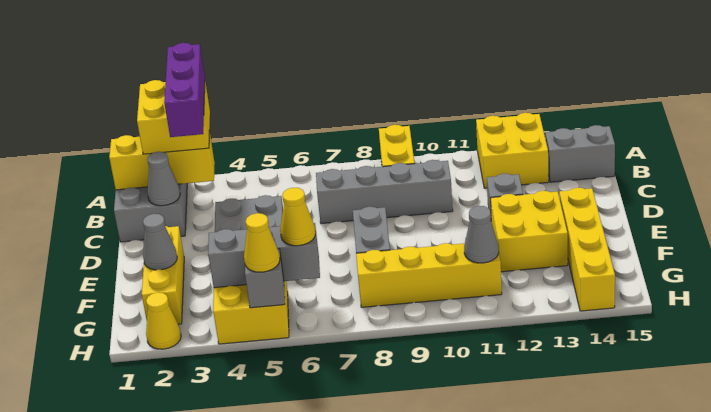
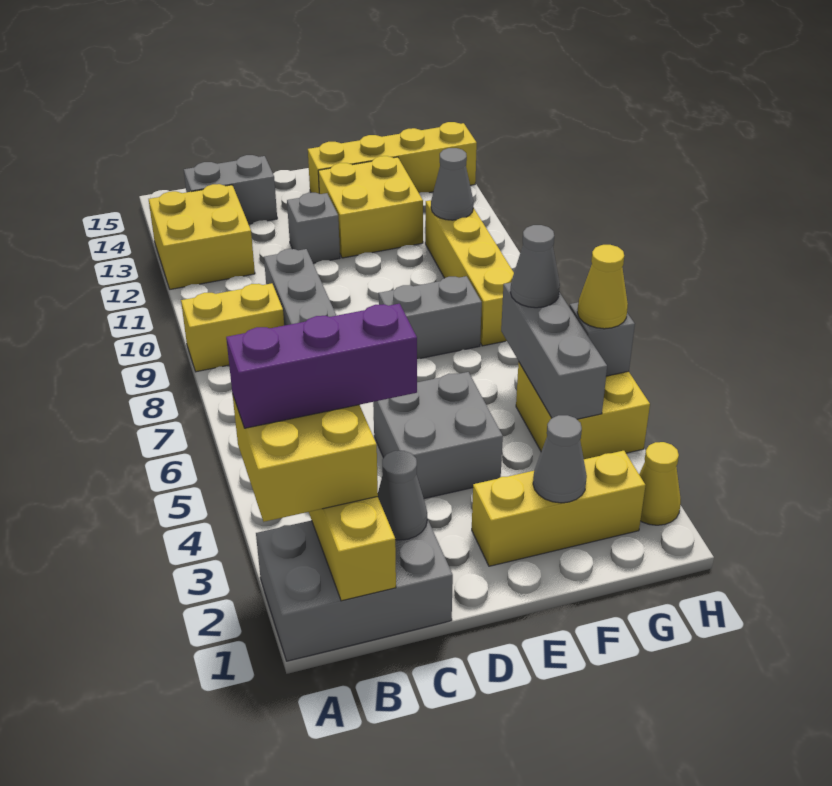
grey brick B14:B15 level 1 -> grey brick B14:C14 level 1
yellow cone G6 level 3 -> grey cone G6 level 3

